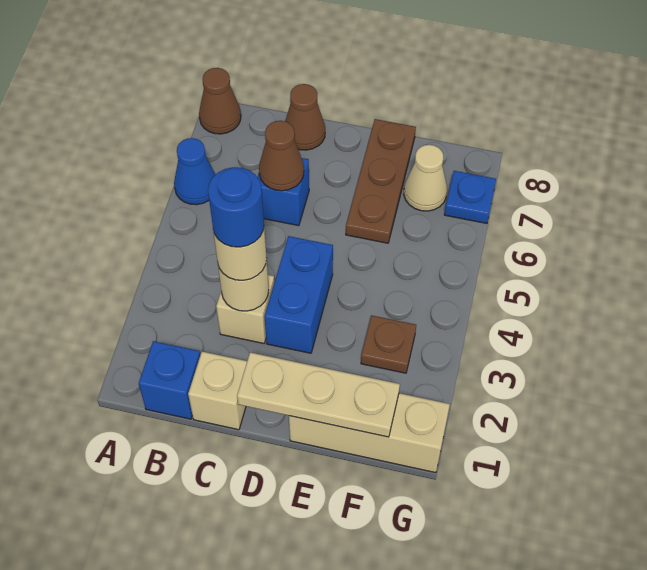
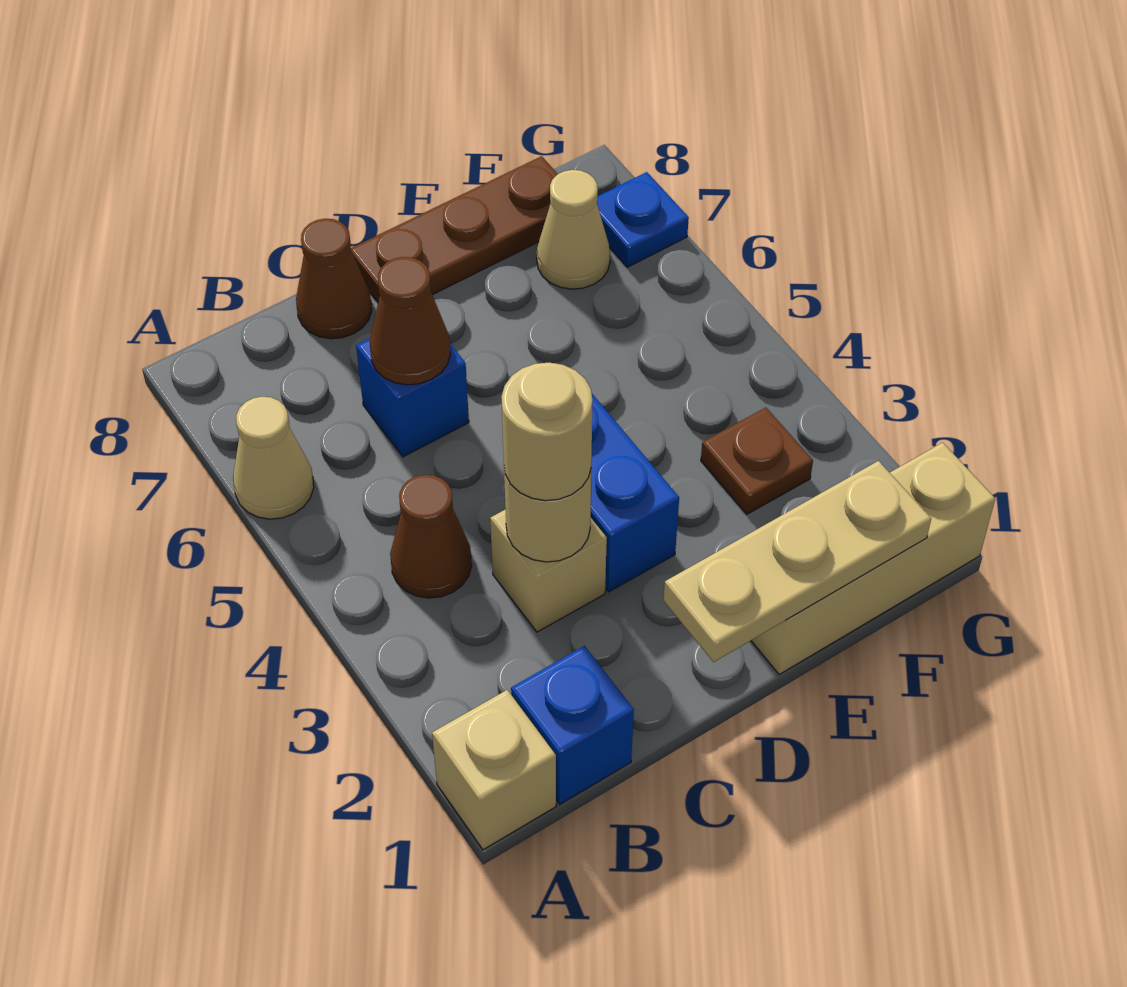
blue cone A6 level 1 -> tan cone A6 level 1
brown cone A8 level 1 -> brown cone B4 level 1
tan brick C1 level 1 -> tan brick A1 level 1
blue round brick C3 level 4 -> none
brown plate E6:E8 level 1 -> brown plate D8:F8 level 1

